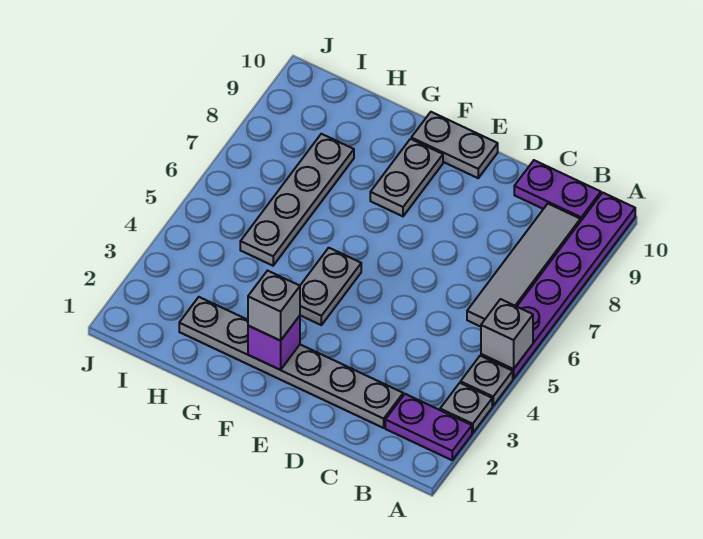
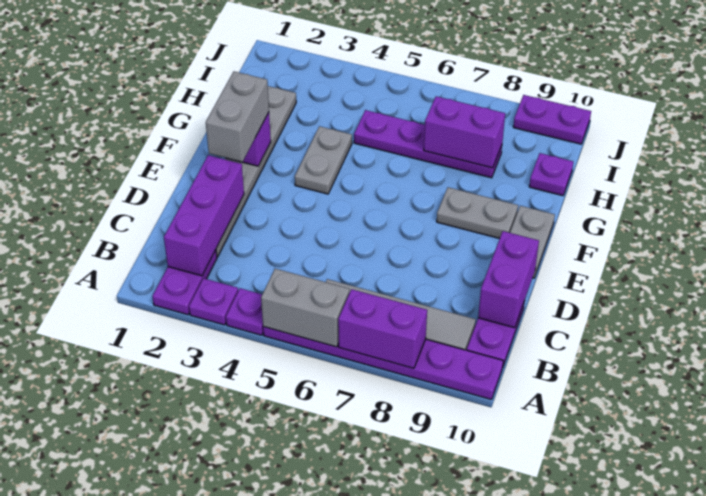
grey plate A3 level 1 -> purple plate A3 level 1
grey plate A4 level 1 -> purple plate A4 level 1
grey brick A5 level 2 -> grey brick A5:A6 level 2
none -> purple brick A7:A8 level 2
none -> purple brick B2:D2 level 2
none -> purple brick C10:D10 level 2
grey brick F2 level 3 -> grey brick E2:F2 level 3
grey plate F4:F5 level 1 -> grey plate F4:G4 level 1
grey plate H5:H8 level 1 -> purple plate H5:H8 level 1
none -> purple brick H7:H8 level 2
none -> purple plate H10 level 1
none -> purple plate J9:J10 level 1

